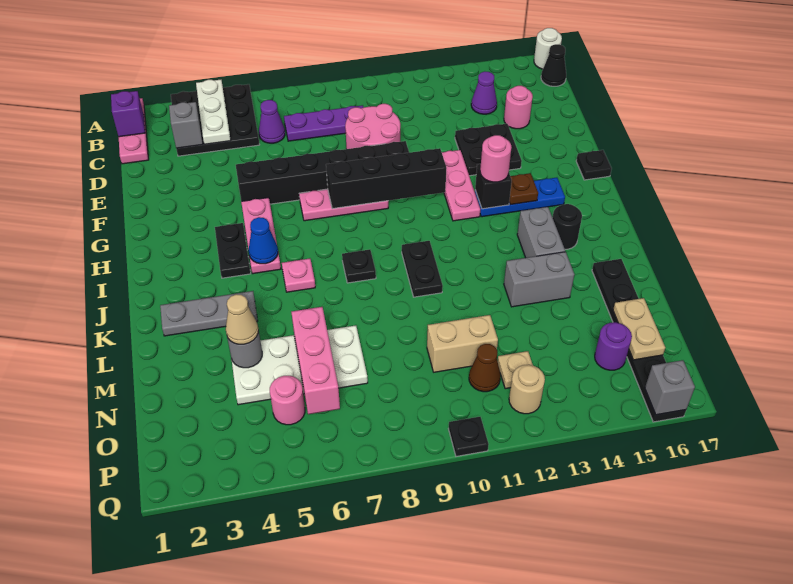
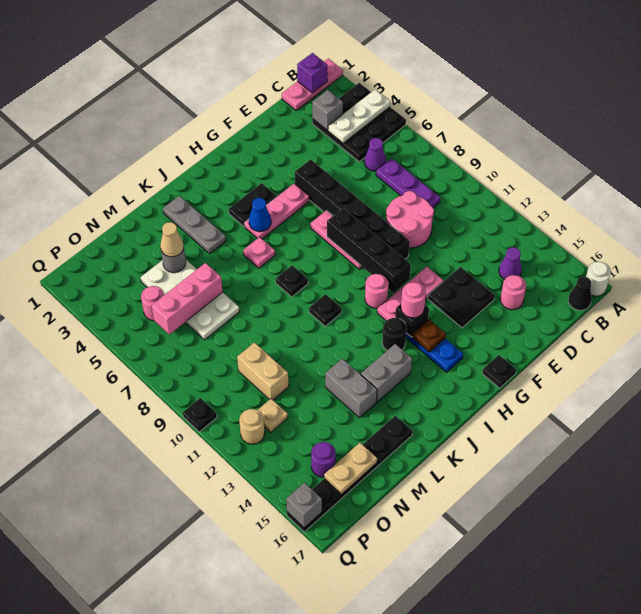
none -> pink round brick H11 level 1
black plate J10:K10 level 1 -> black plate J10 level 1
black round brick J15 level 1 -> black round brick I13 level 1
brown cone O11 level 1 -> none

